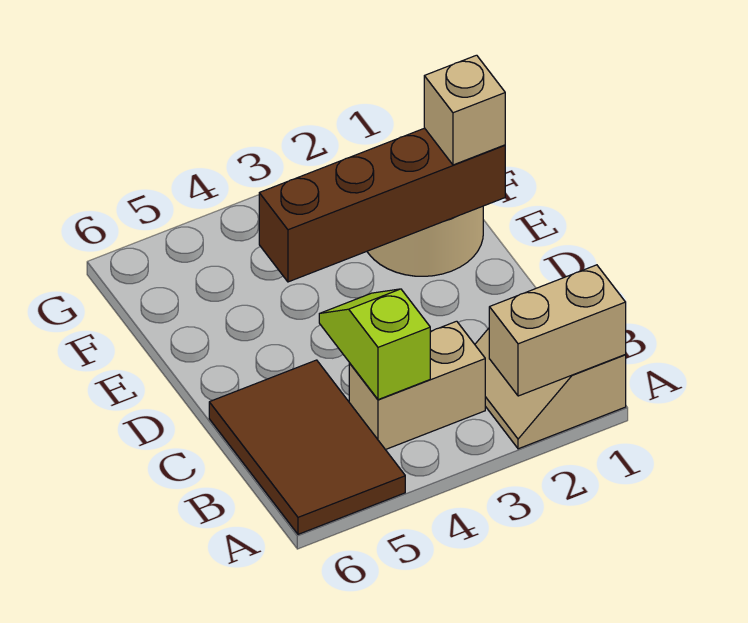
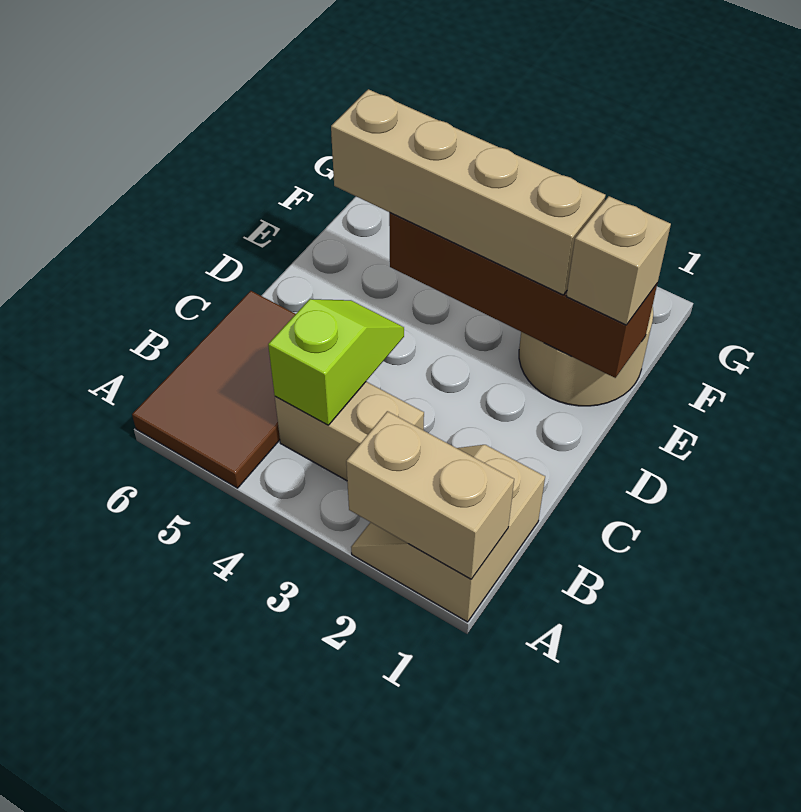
none -> tan brick E2:E5 level 3

